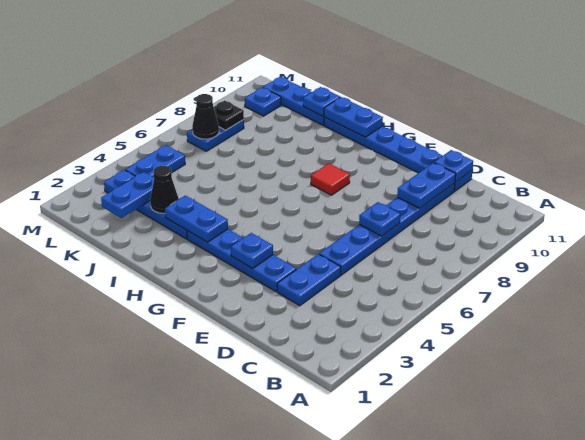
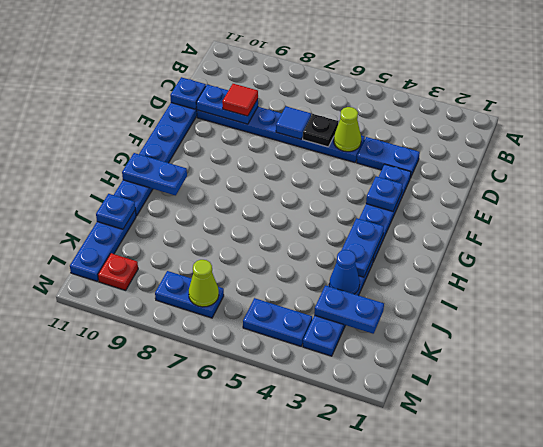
none -> lime cone D5 level 2
blue plate D7 level 2 -> blue tile D7 level 2
red tile G8 level 1 -> red tile D9 level 3
blue plate H11:I11 level 2 -> blue plate H10:H11 level 2
black cone J3 level 2 -> blue cone J3 level 2
black cone L7 level 2 -> lime cone L7 level 2
black plate L8 level 2 -> black plate D6 level 2
blue plate L10 level 1 -> red plate L10 level 1

